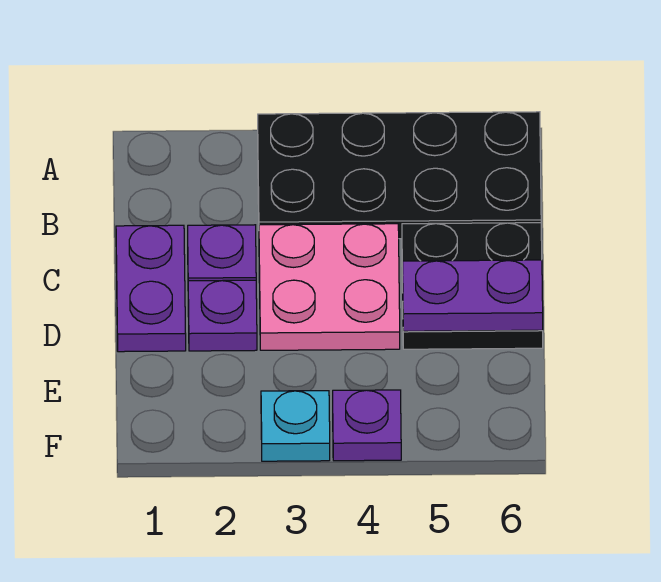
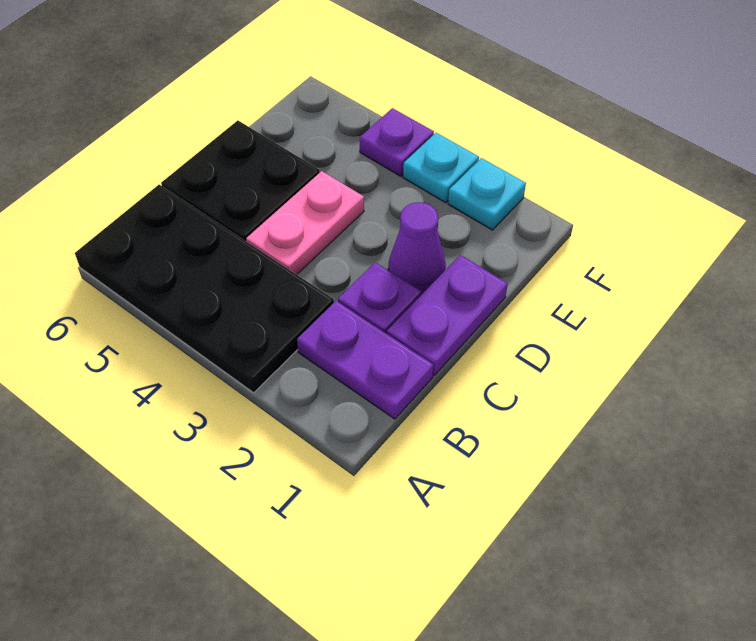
pink plate C3:D4 level 1 -> pink plate C4:D4 level 1
purple plate D2 level 1 -> purple cone D2 level 1
purple plate D5:D6 level 2 -> purple plate B1:B2 level 1
none -> cyan plate F2 level 1

